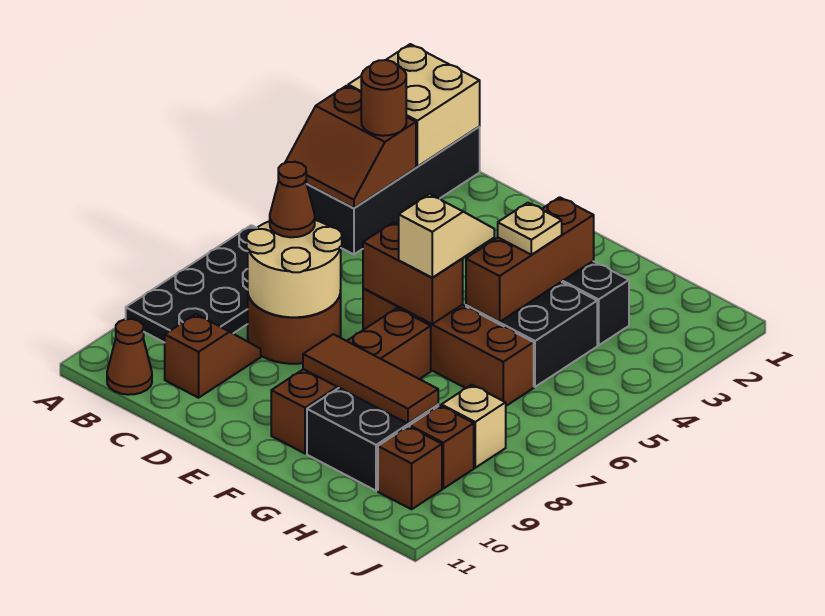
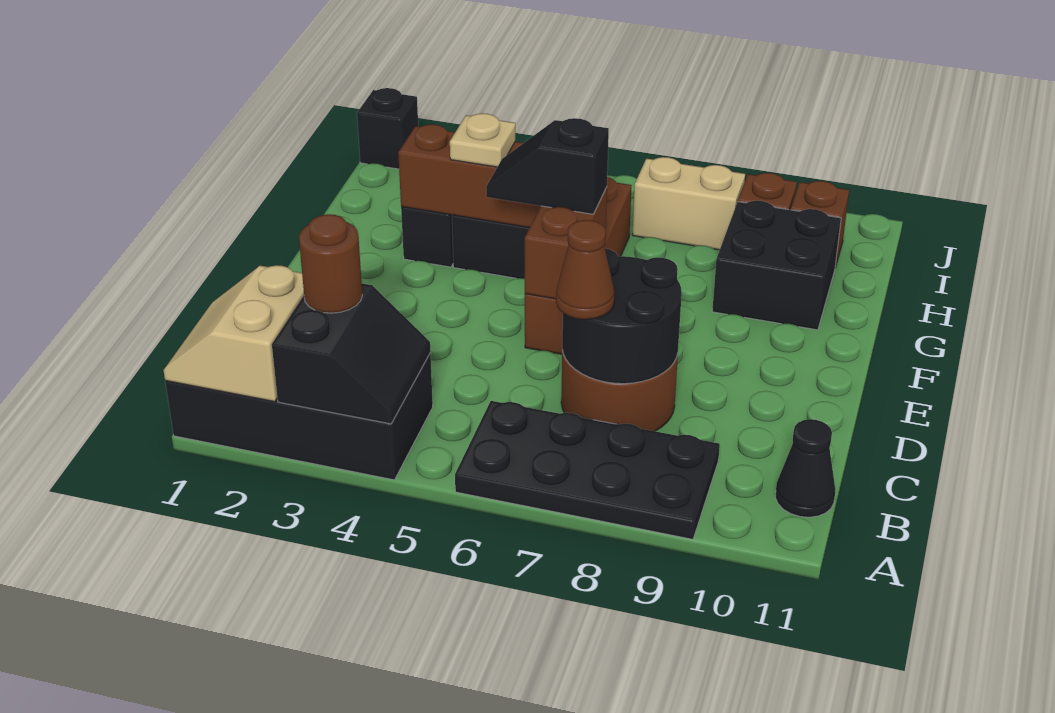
tan brick A1:B2 level 2 -> tan slope A1:B2 level 2 top 2
brown slope A3:B4 level 2 top 3 -> black slope A3:B4 level 2 top 3
brown cone B11 level 1 -> black cone B11 level 1
tan round brick C7:D8 level 2 -> black round brick C7:D8 level 2
brown slope C9:C10 level 1 top 10 -> none
tan slope F5:F6 level 3 top 6 -> black slope F5:F6 level 3 top 6
brown brick F7:F10 level 1 -> none
brown tile F9:H9 level 2 -> none
tan brick I8 level 1 -> tan brick I7:I8 level 1
none -> black brick J1 level 1

